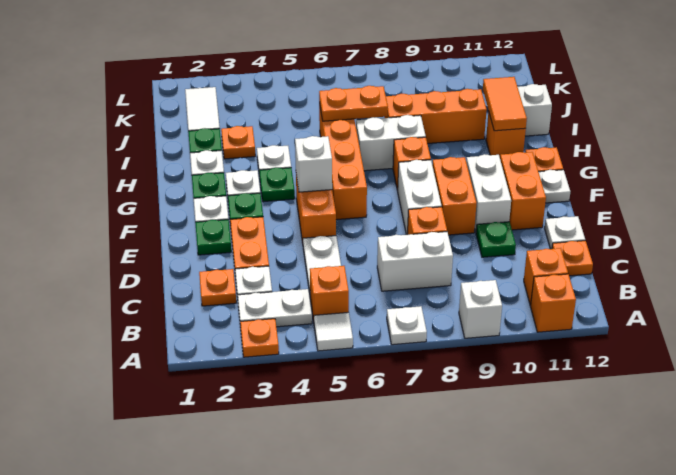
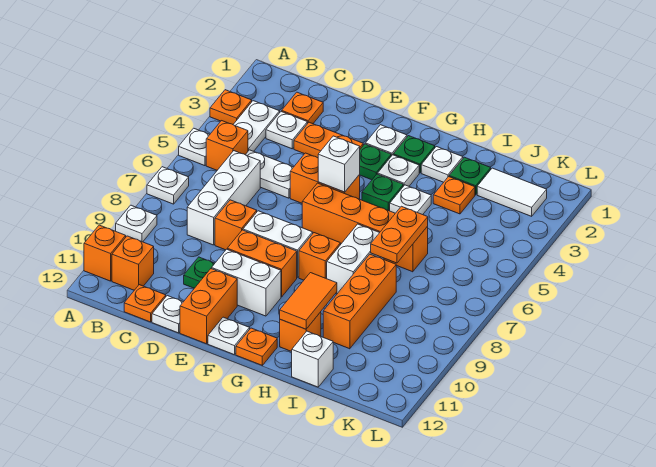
white tile A5 level 1 -> white plate A5 level 1
white brick A9 level 1 -> white plate A9 level 1
white brick C7:C8 level 1 -> white brick C6:C8 level 1
green plate E2 level 1 -> none
orange brick E11:F11 level 1 -> orange brick E11:E12 level 1
orange tile H11:I11 level 2 -> orange tile H10:H11 level 2

